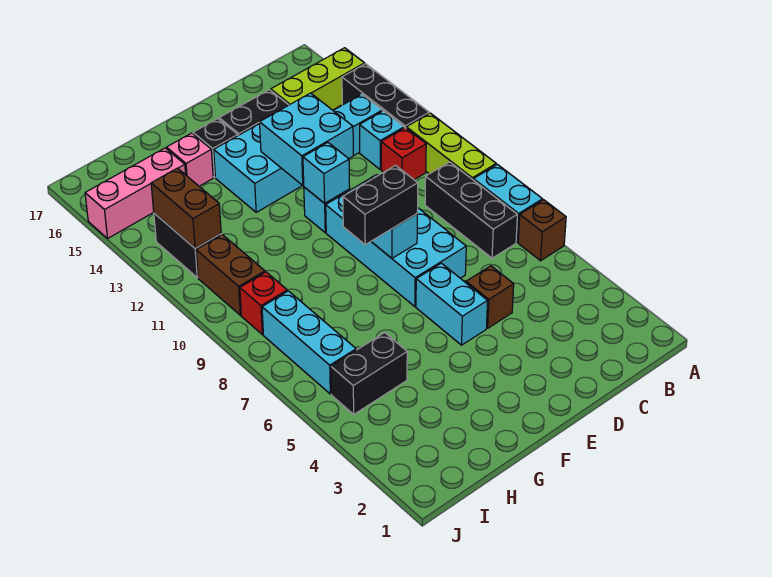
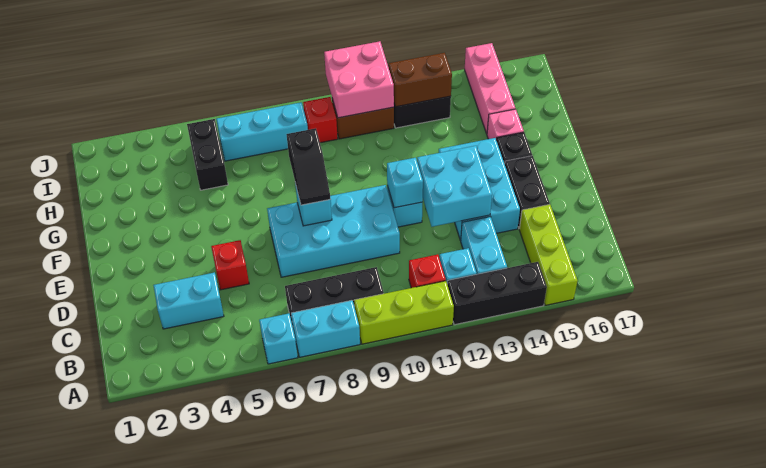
brown brick A6 level 1 -> cyan brick A6 level 1
brown brick D5 level 1 -> red brick D5 level 1
cyan brick E5:E6 level 1 -> cyan brick C3:C4 level 1
black brick E8:F8 level 3 -> black slope E8:F8 level 3 top F
none -> pink brick I10:J11 level 2

